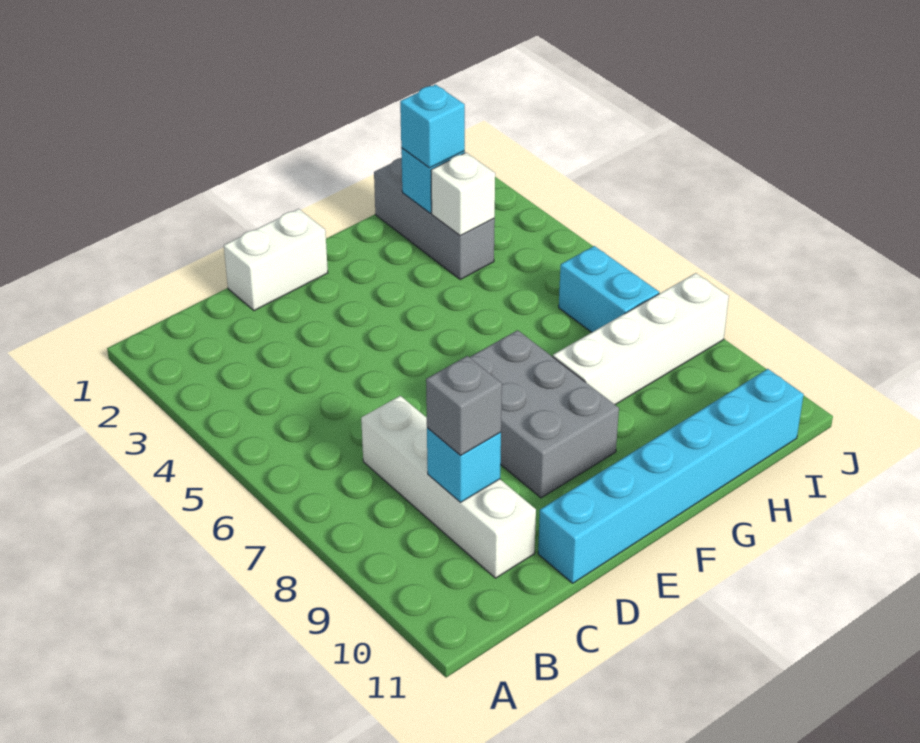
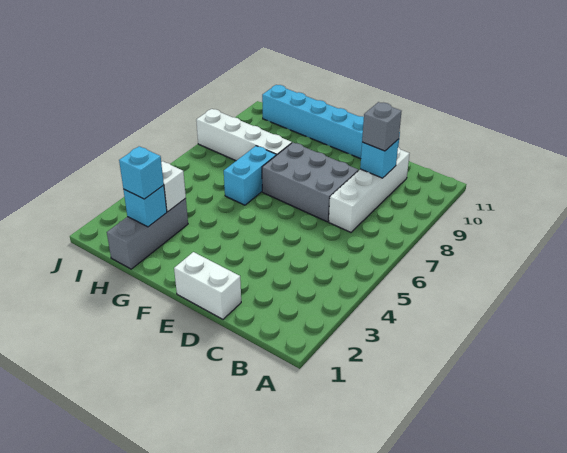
grey brick E7:F9 level 1 -> grey brick D7:F8 level 1
cyan brick I6:I7 level 1 -> cyan brick G6:G7 level 1

